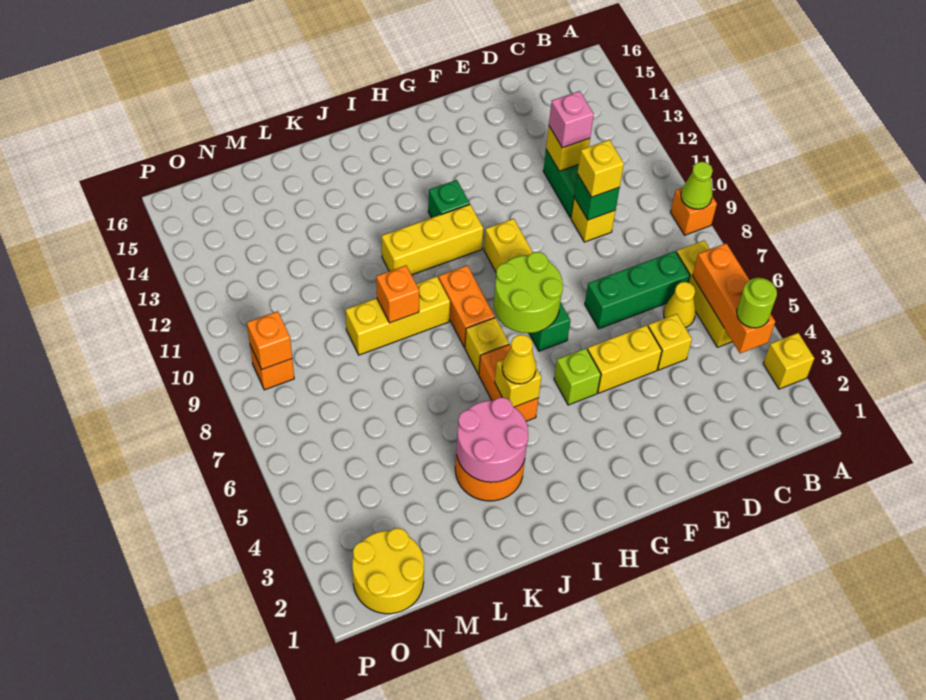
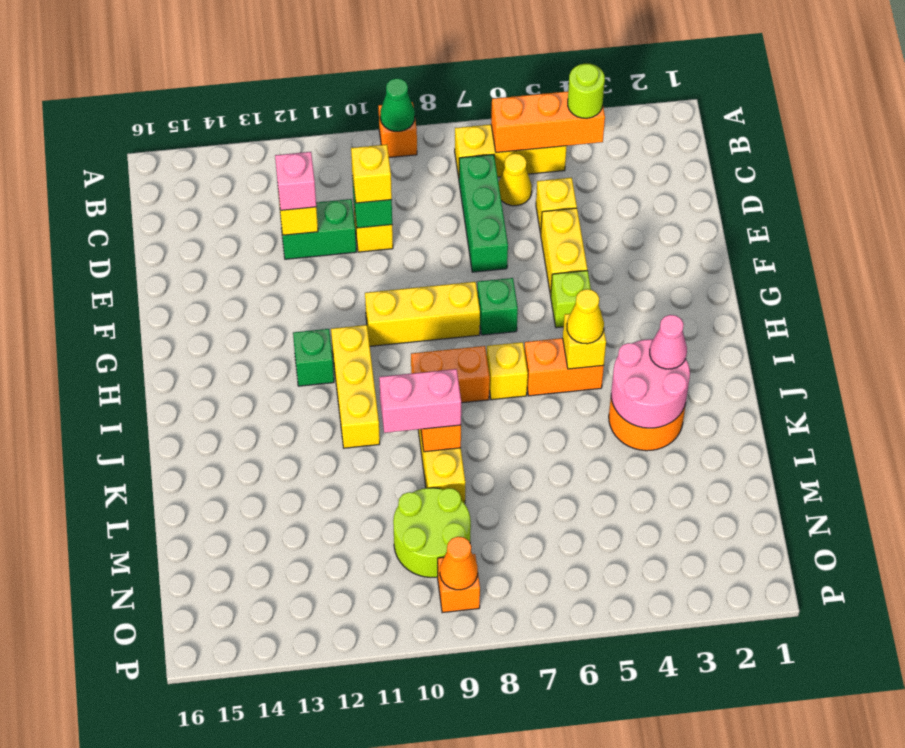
yellow brick A3 level 1 -> none
lime cone A9 level 2 -> green cone A9 level 2
lime round brick G7:H8 level 2 -> lime round brick M9:N10 level 1
none -> pink cone J3 level 3
none -> pink brick K9:K10 level 3
yellow round brick N1:O2 level 1 -> none
orange brick O9 level 2 -> orange cone O9 level 2

